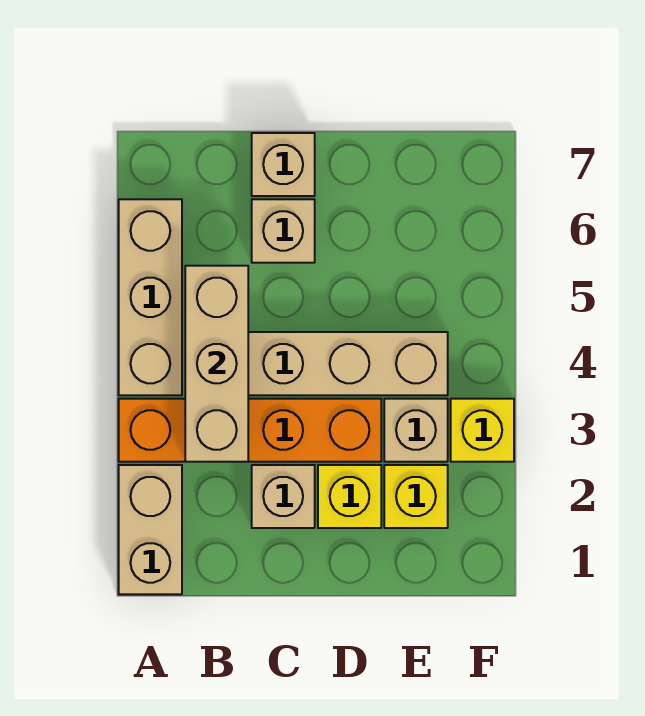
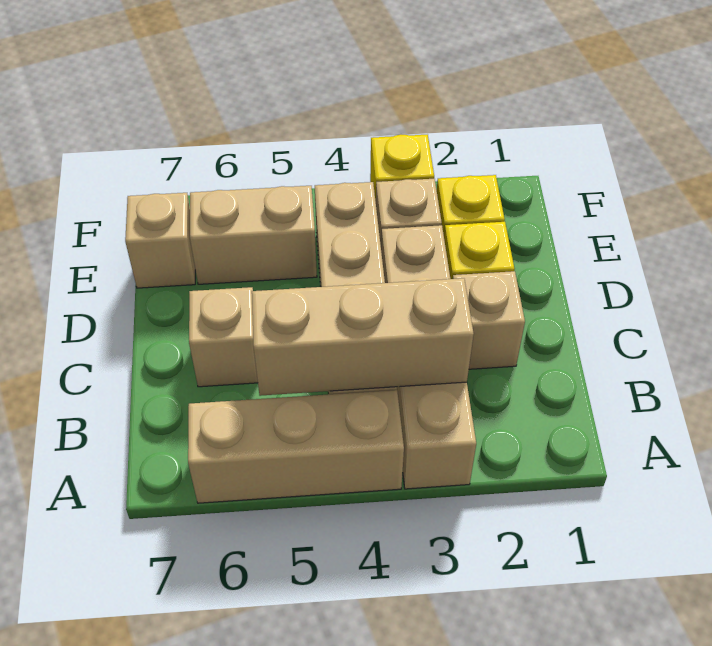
tan brick A1:A2 level 1 -> tan brick E5:E6 level 1
orange brick A3:D3 level 1 -> tan brick A3:D3 level 1
tan brick C7 level 1 -> tan brick E7 level 1

